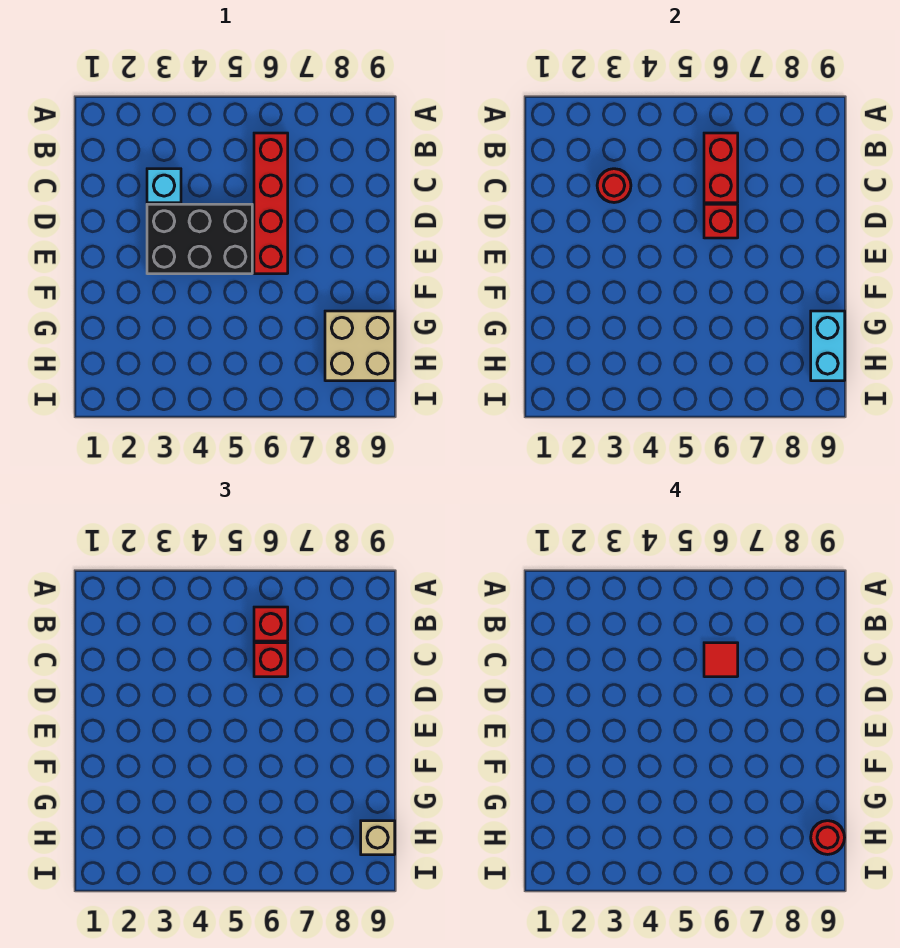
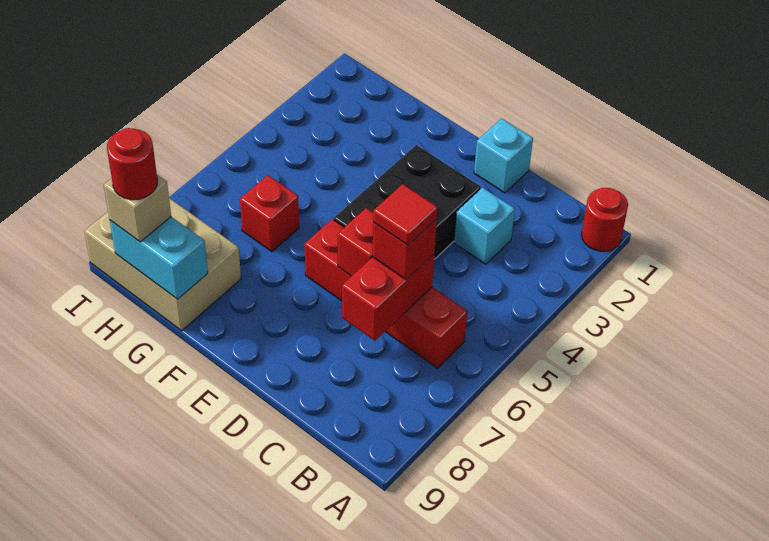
red brick B6:C6 level 2 -> red brick C6:C7 level 2
red brick B6 level 3 -> red brick G6 level 1
red round brick C3 level 2 -> red round brick A1 level 1
none -> cyan brick D1 level 1
tan brick G8:H9 level 1 -> tan brick G8:I9 level 1

